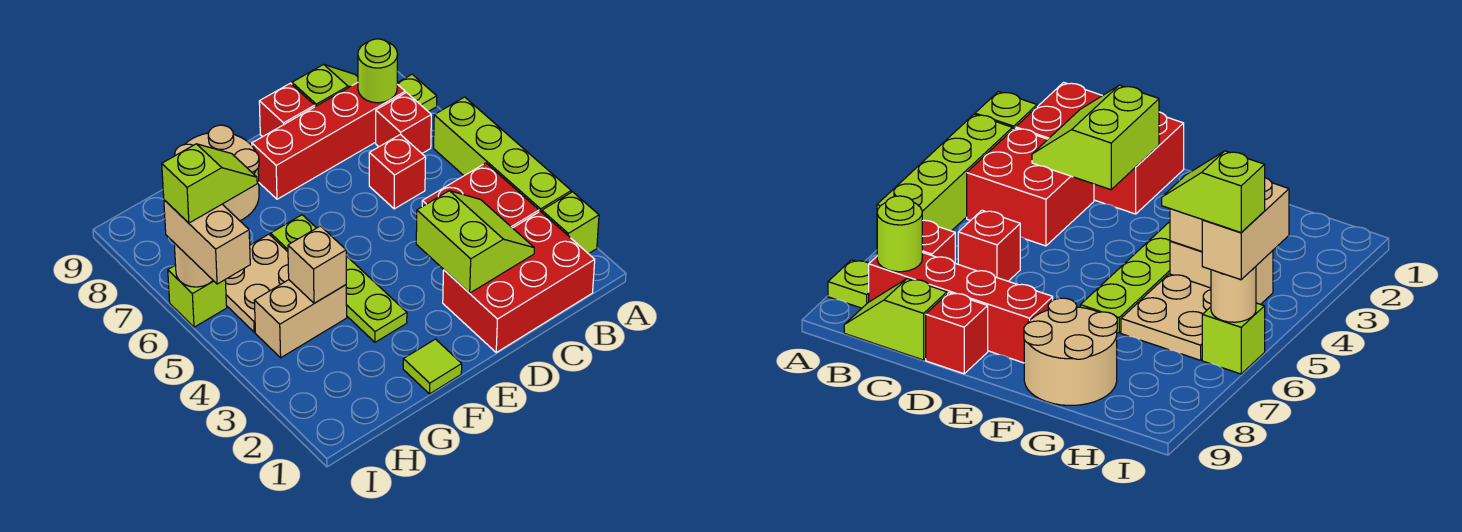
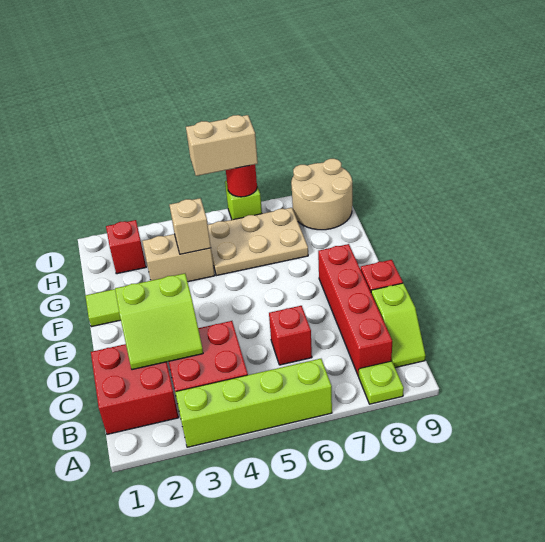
lime brick A2 level 1 -> none
red brick B1:D2 level 1 -> red brick B1:C2 level 1
red brick B7 level 1 -> red brick H2 level 1
lime round brick B8 level 2 -> none
lime plate F3:F6 level 1 -> none
tan round brick F8:G9 level 1 -> tan round brick H8:I9 level 1
tan brick G4:H4 level 1 -> tan brick G3:G4 level 1
tan plate G5:H6 level 1 -> tan plate G5:H7 level 1
lime slope H6:I6 level 4 top I -> none
tan round brick I6 level 2 -> red round brick I6 level 2

